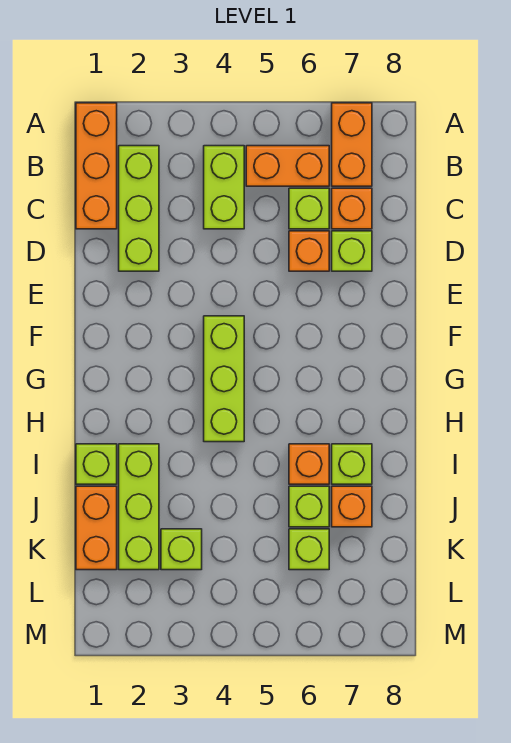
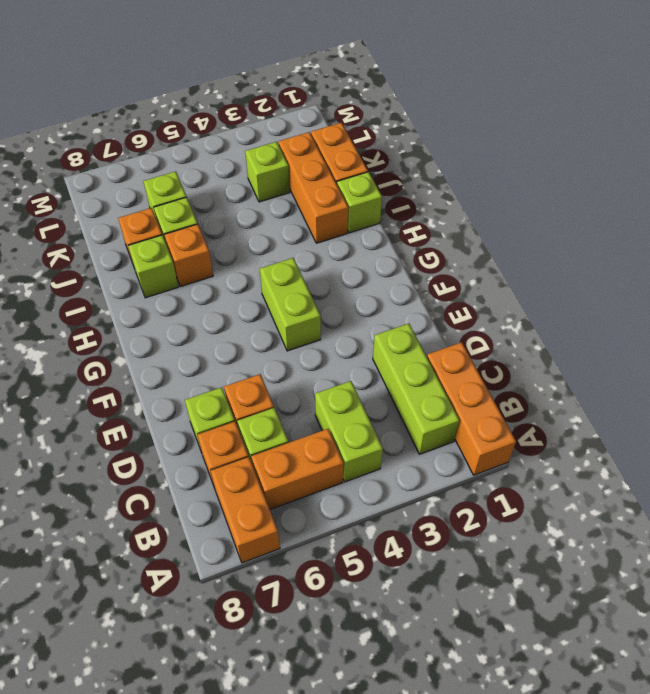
lime brick F4:H4 level 1 -> lime brick F4:G4 level 1
lime brick I2:K2 level 1 -> orange brick I2:K2 level 1

